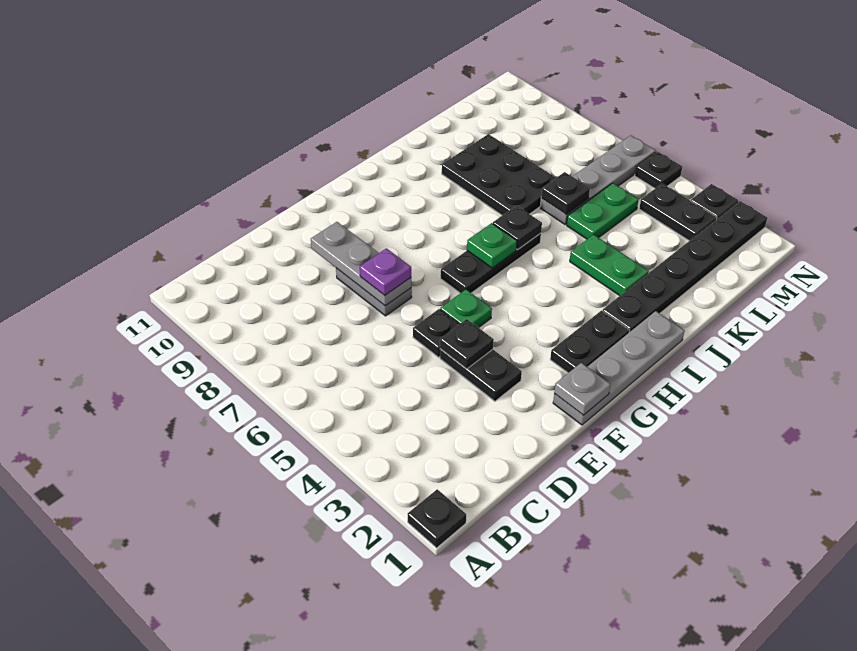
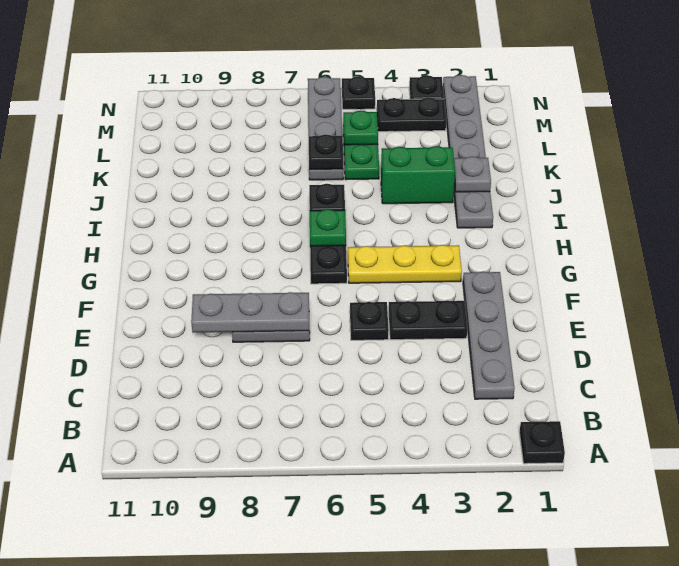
black plate E4 level 2 -> none
purple plate E7 level 3 -> none
grey plate F1:I1 level 1 -> grey plate C2:F2 level 1
grey plate F1 level 2 -> grey plate J2 level 2
green plate F5 level 1 -> green plate L5 level 2
black plate G2:H2 level 1 -> none
none -> yellow plate G3:G5 level 1
black plate I2:N2 level 1 -> grey plate I2:N2 level 1
green plate J3:J4 level 1 -> green brick J3:J4 level 1
black plate J7:K9 level 1 -> none

